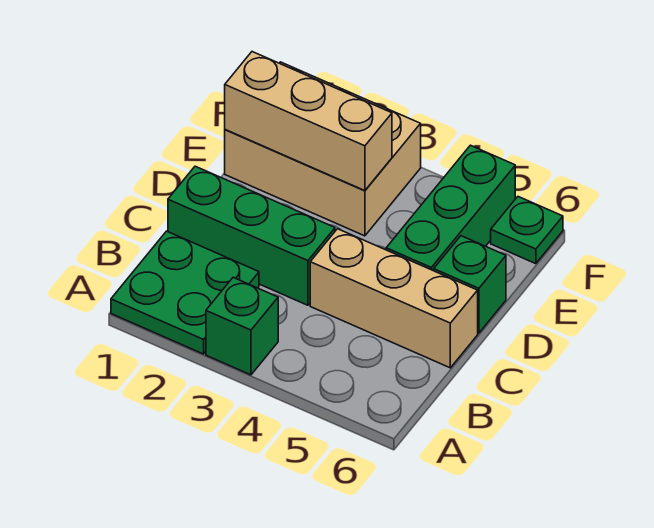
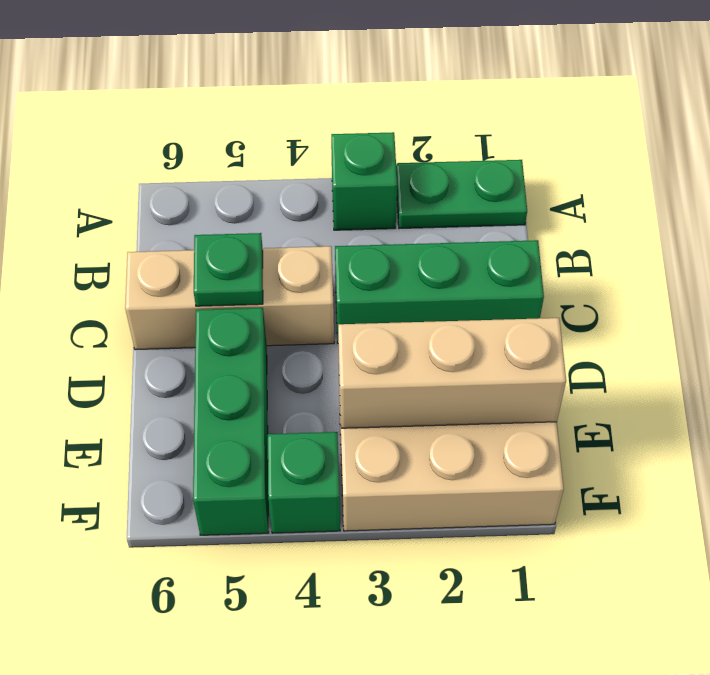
green plate A1:B2 level 1 -> green plate A1:A2 level 1
green brick D6 level 1 -> green brick F4 level 1
green plate F6 level 1 -> green plate C5 level 2

